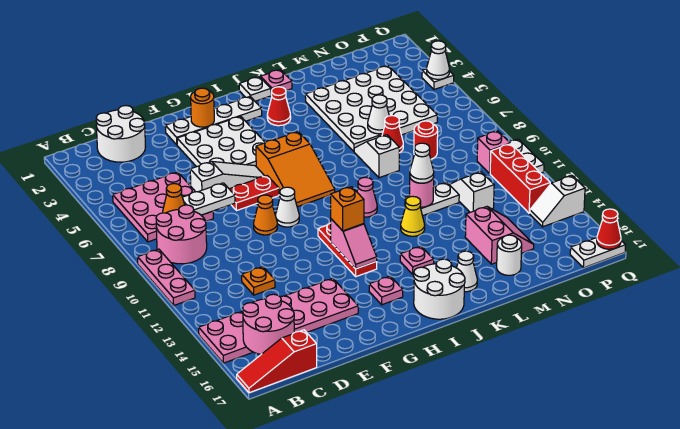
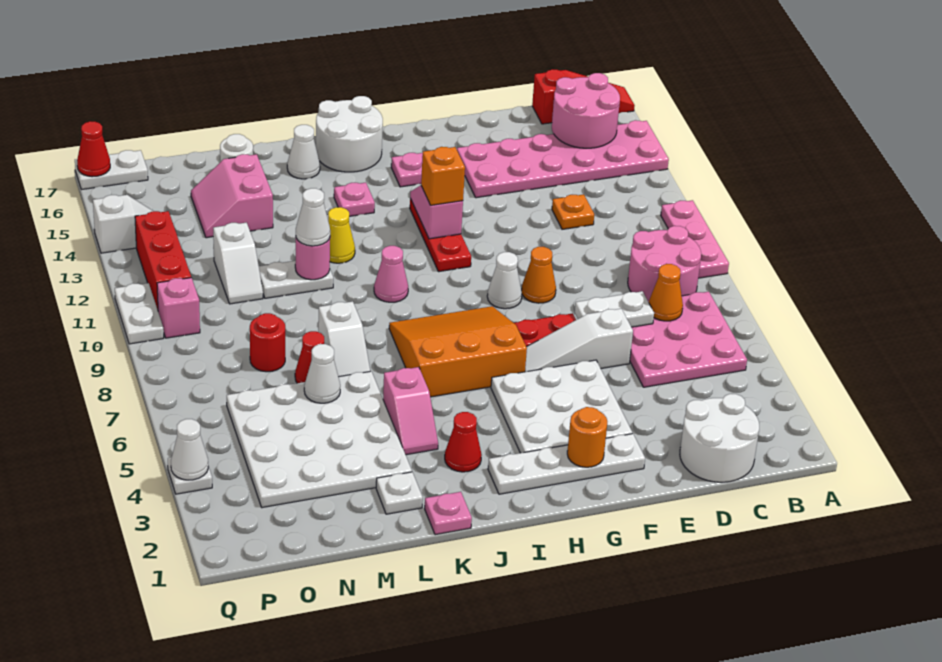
orange slope H6:I8 level 1 top 6 -> orange slope H6:J8 level 1 top 6
white plate J1 level 1 -> white plate L2 level 1
none -> pink slope K4:K5 level 1 top 5

